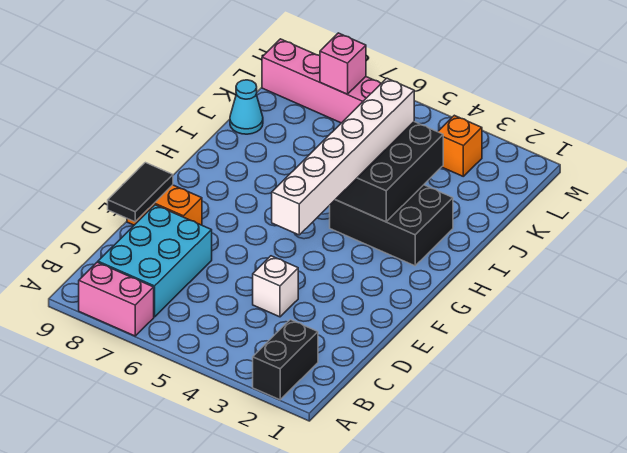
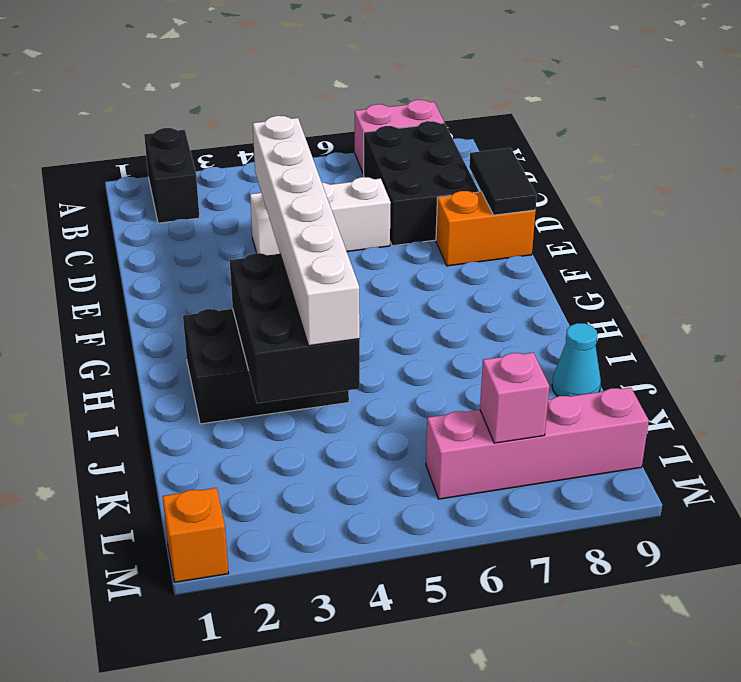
cyan brick B7:D8 level 1 -> black brick B7:D8 level 1
white brick D4 level 1 -> white brick D4:D6 level 1
orange brick L3 level 1 -> orange brick M1 level 1

